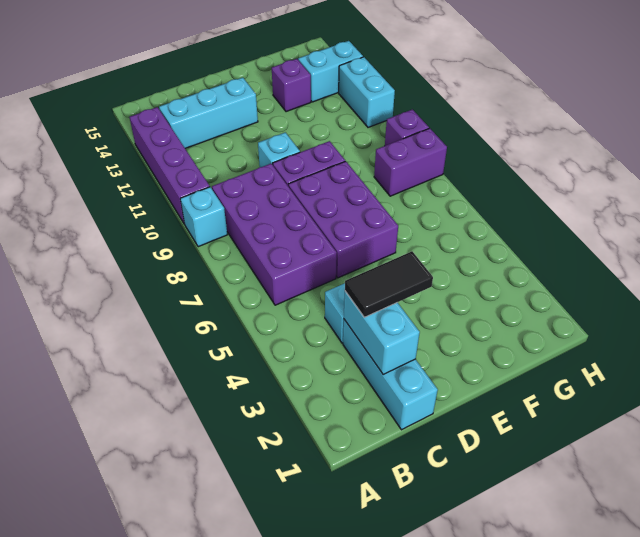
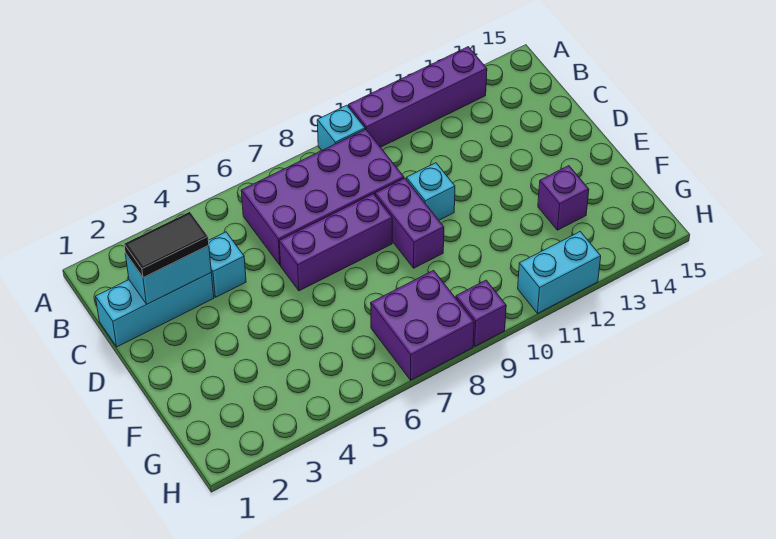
cyan brick B13:D13 level 1 -> none
black tile C3:D3 level 3 -> black tile C2:C3 level 3
purple brick D6:E8 level 1 -> purple brick D6:D8 level 1
purple brick G8:H8 level 1 -> purple brick G7:H8 level 1
cyan brick G13:H13 level 1 -> none

